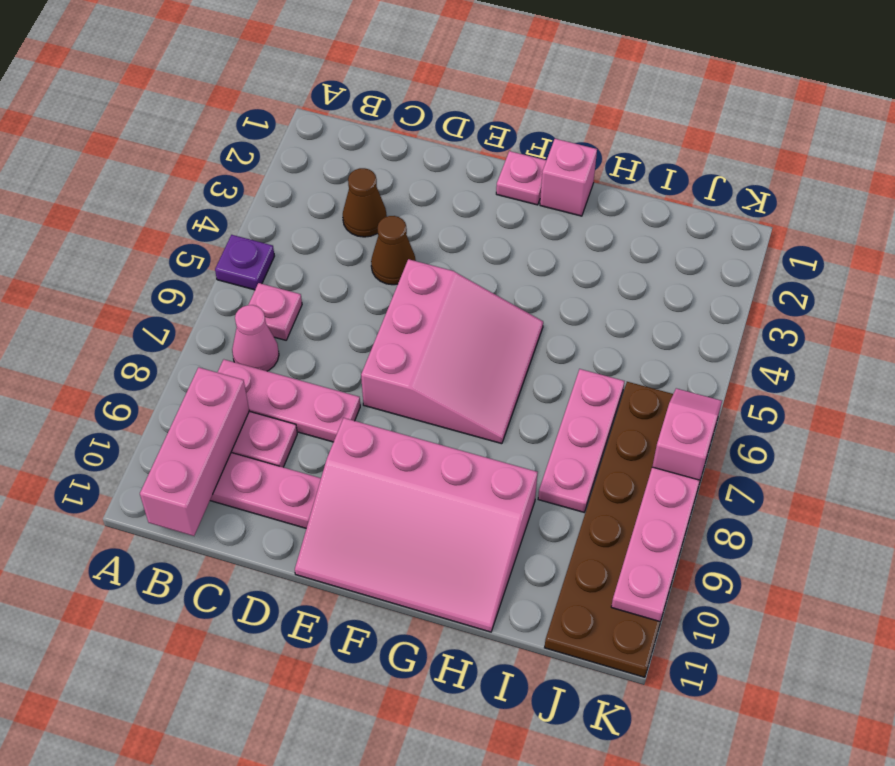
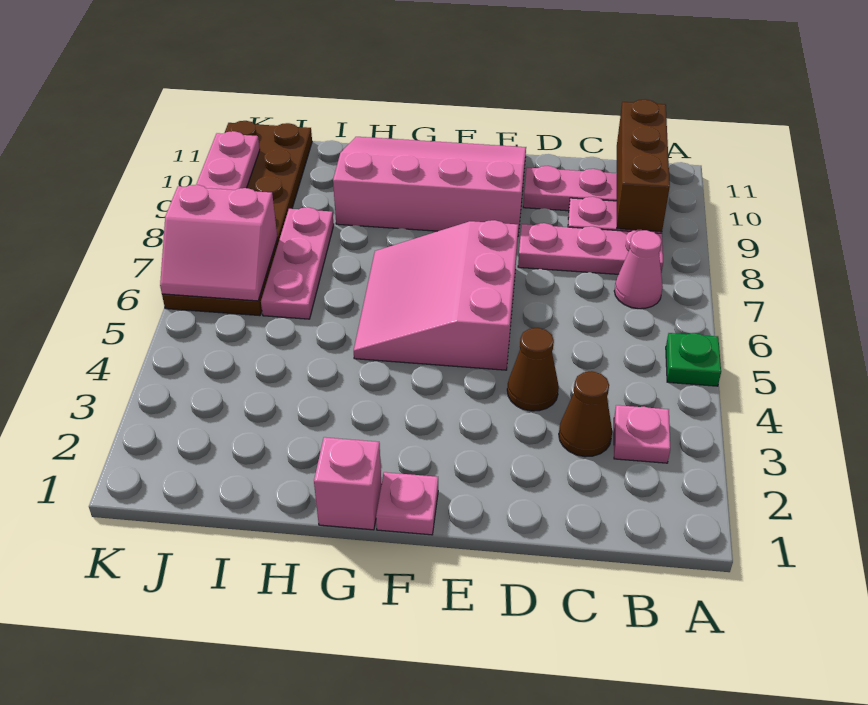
purple plate A5 level 1 -> green plate A5 level 1
pink plate B6 level 1 -> pink plate B3 level 1
pink brick B9:B11 level 2 -> brown brick B9:B11 level 2
pink slope K6:K7 level 2 top 7 -> pink slope J6:K7 level 2 top 7

